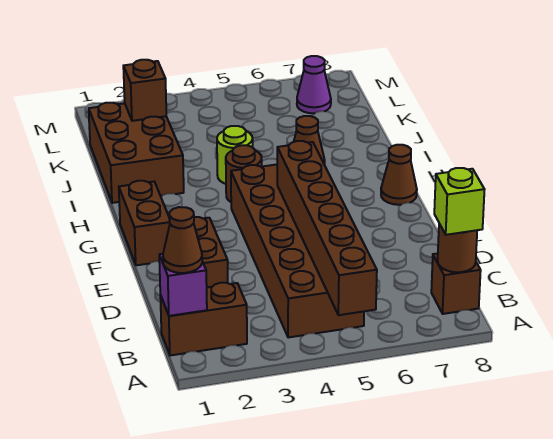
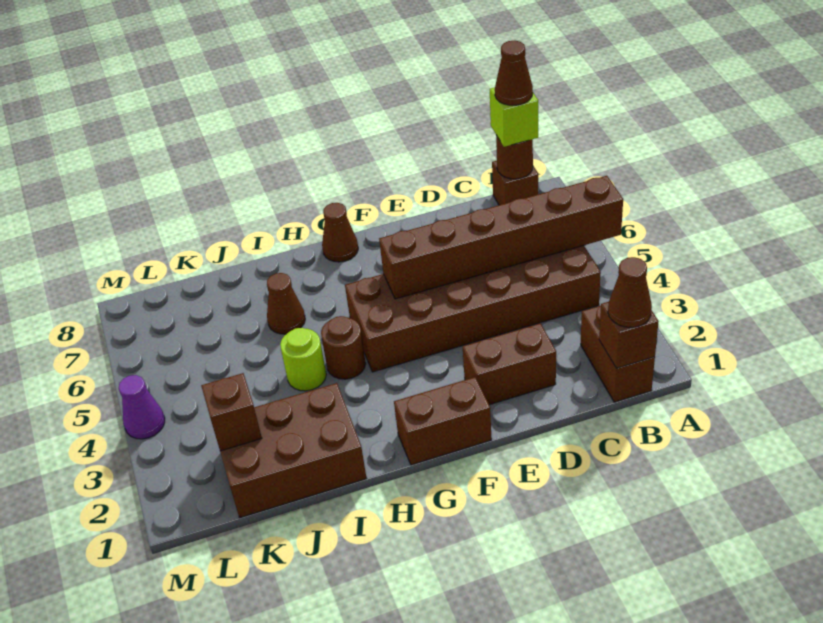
purple brick B1 level 2 -> brown brick B1 level 2
none -> brown cone B8 level 4
purple cone L7 level 1 -> purple cone M4 level 1

